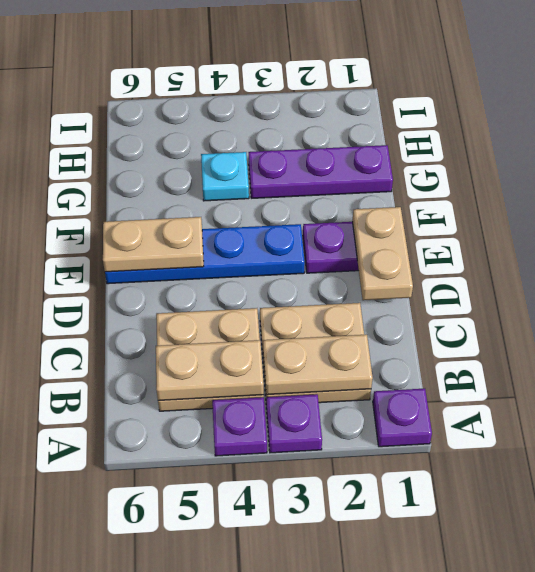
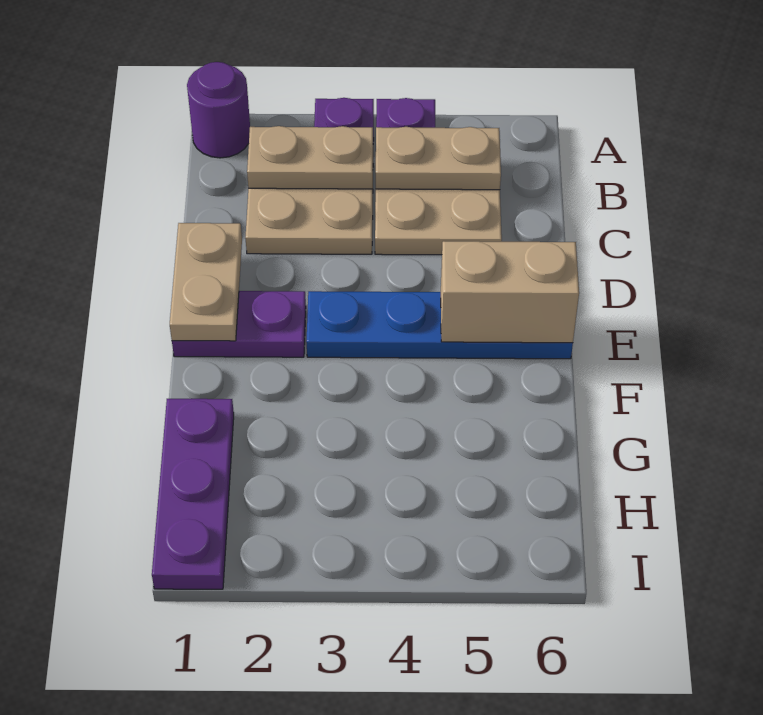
purple plate A1 level 1 -> purple round brick A1 level 1
tan plate E5:E6 level 2 -> tan brick E5:E6 level 2
purple plate G1:G3 level 1 -> purple plate G1:I1 level 1
cyan plate G4 level 1 -> none

